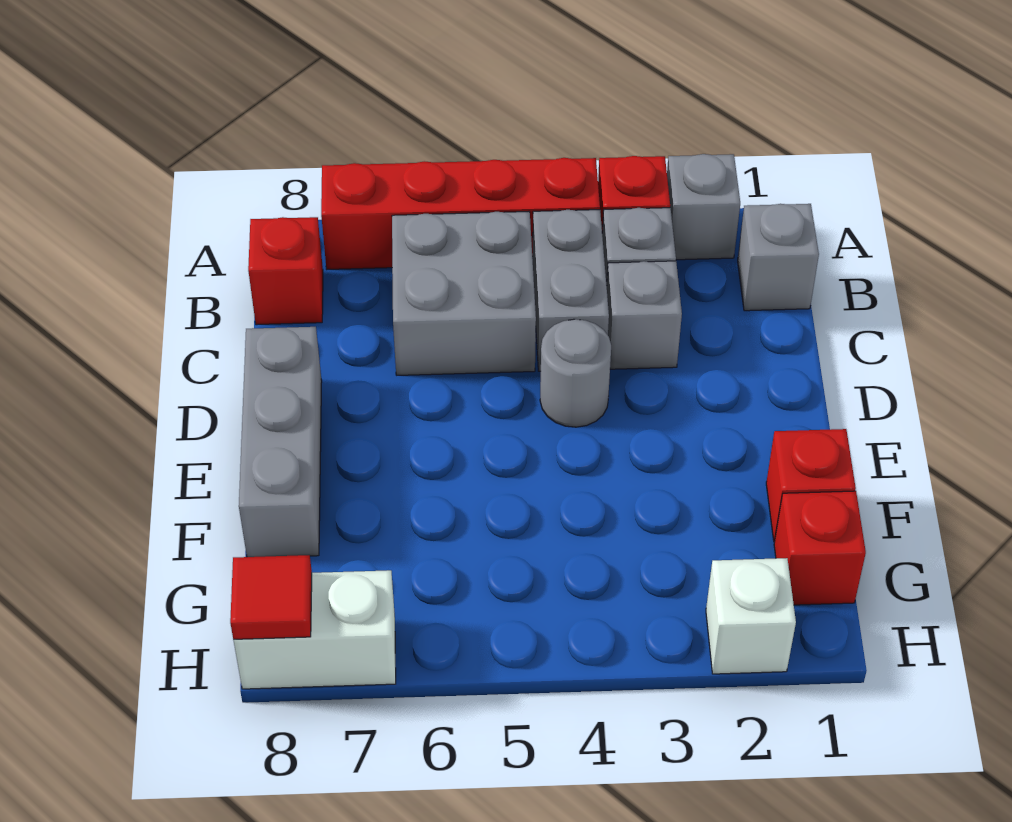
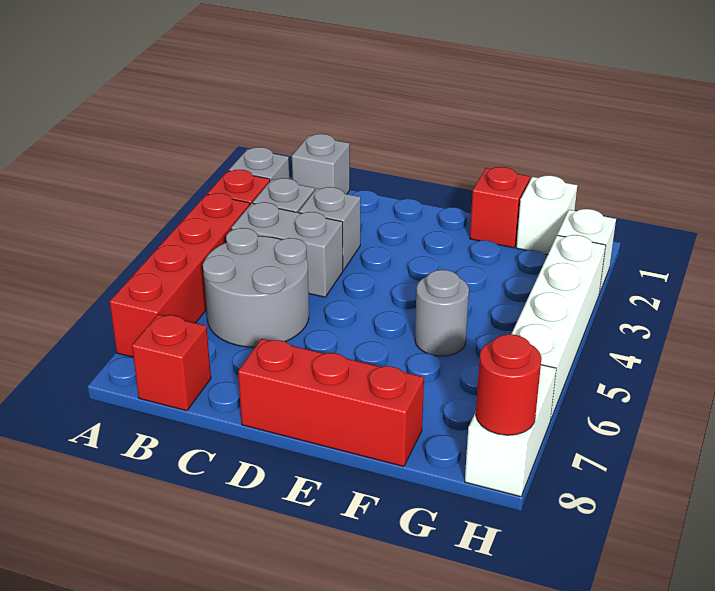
grey brick B5:C6 level 1 -> grey round brick B5:C6 level 1
grey round brick D4 level 1 -> grey round brick F5 level 1
grey brick D8:F8 level 1 -> red brick D8:F8 level 1
red brick G1 level 1 -> white brick G1 level 1
none -> white brick H3:H6 level 1
red tile H8 level 2 -> red round brick H8 level 2

